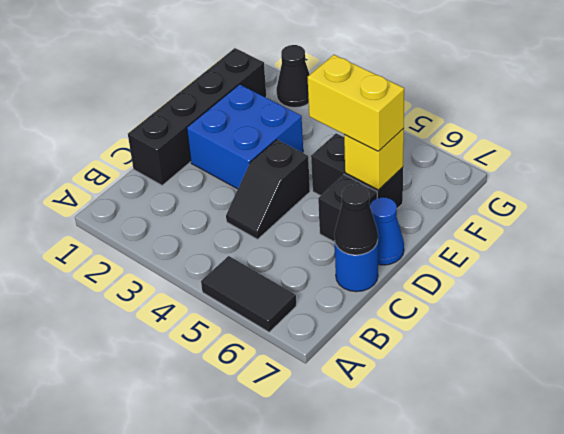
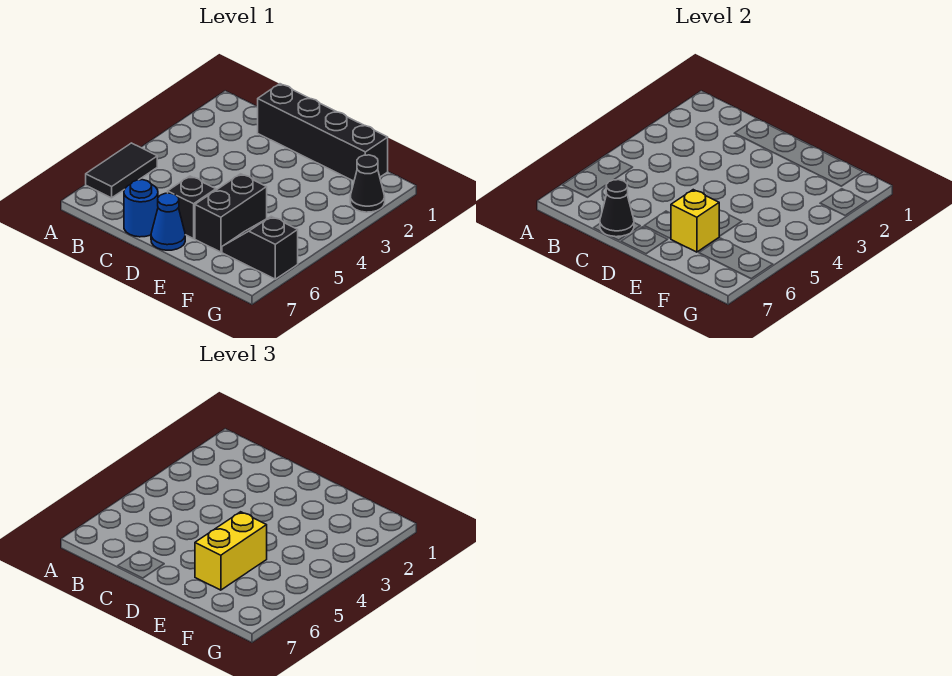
black slope C4:D4 level 1 top D -> black slope F6:G6 level 1 top G
blue brick D2:E3 level 1 -> none

